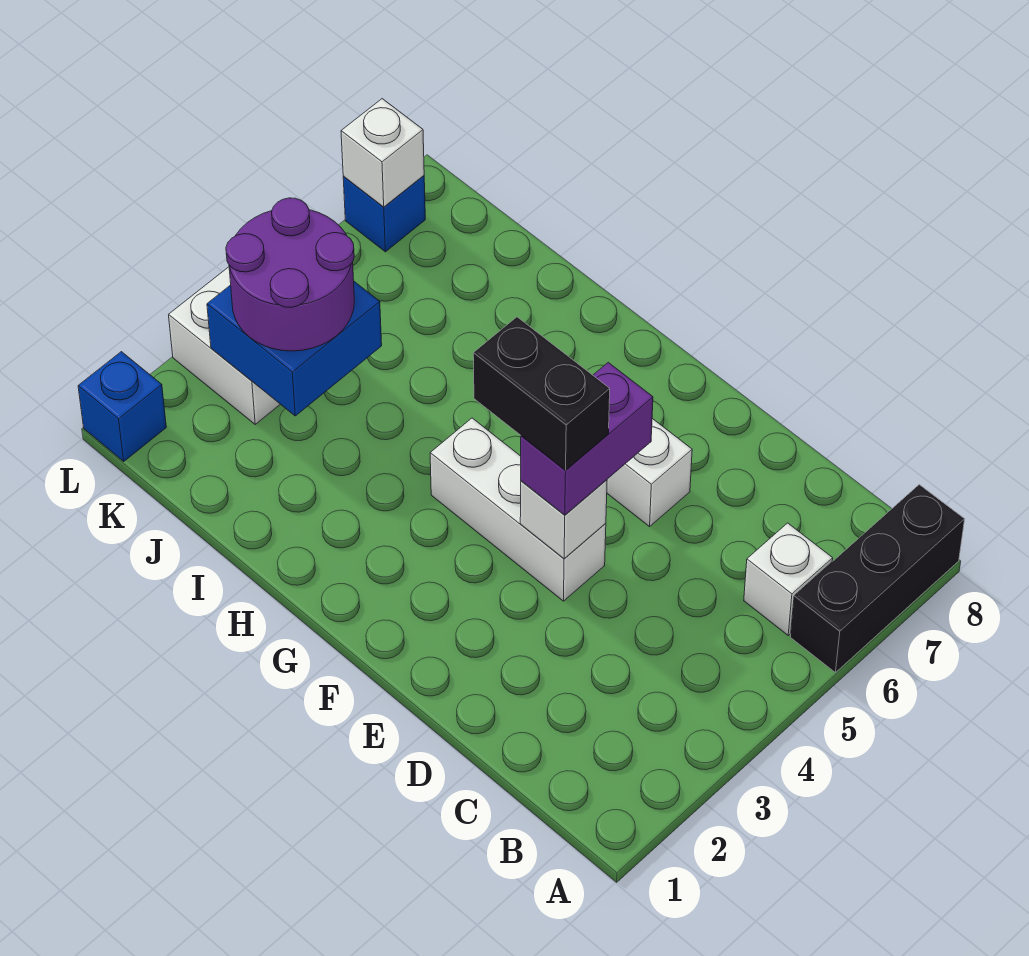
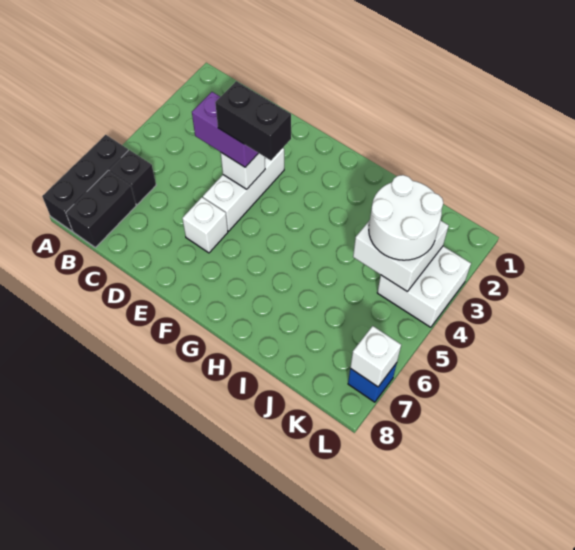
white brick B6 level 1 -> black brick B6 level 1
none -> black brick B7:B8 level 1
white brick E4:G4 level 1 -> white brick E3:E5 level 1
purple brick E4:E5 level 3 -> purple brick D4:E4 level 3
blue brick J3:K4 level 2 -> white brick J3:K4 level 2
purple round brick J3:K4 level 3 -> white round brick J3:K4 level 3
blue brick L1 level 1 -> none

